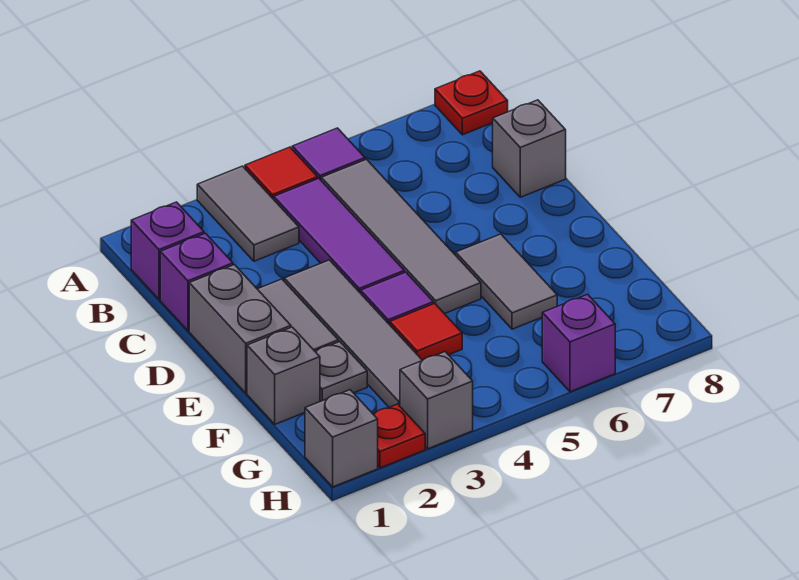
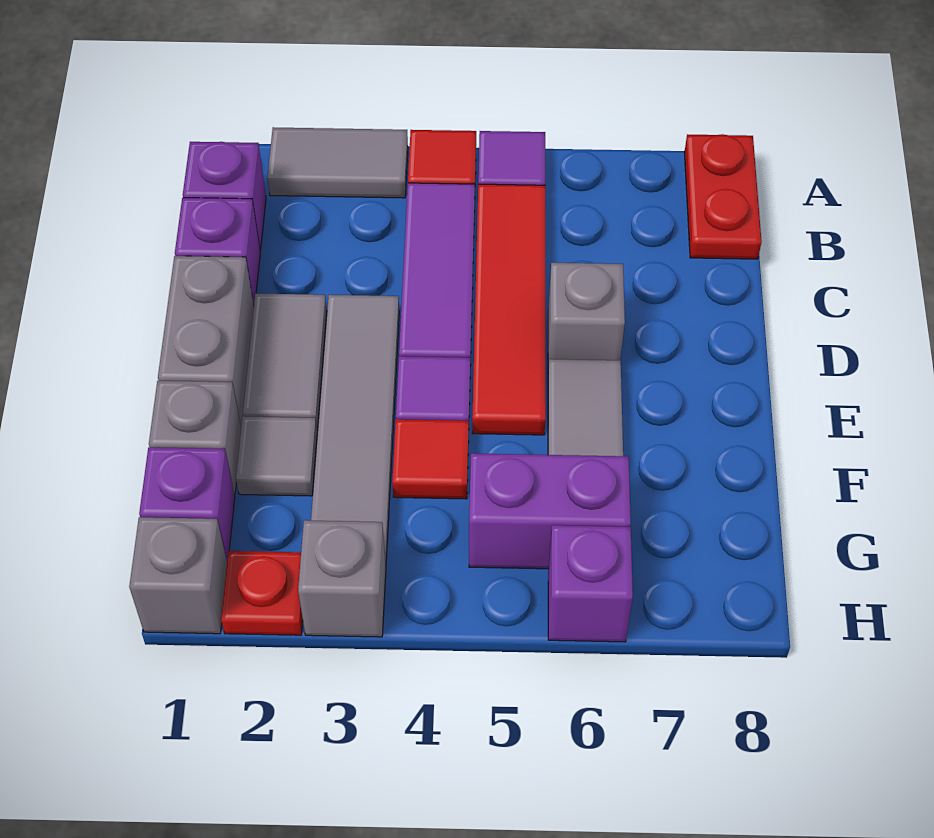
grey tile A3:B3 level 1 -> grey tile A2:A3 level 1
red plate A8 level 1 -> red plate A8:B8 level 1
grey tile B5:E5 level 1 -> red tile B5:E5 level 1
grey brick C8 level 1 -> grey brick D6 level 1
grey plate F2 level 1 -> grey tile F2 level 1
none -> purple brick G1 level 1
none -> purple brick G5:G6 level 1

